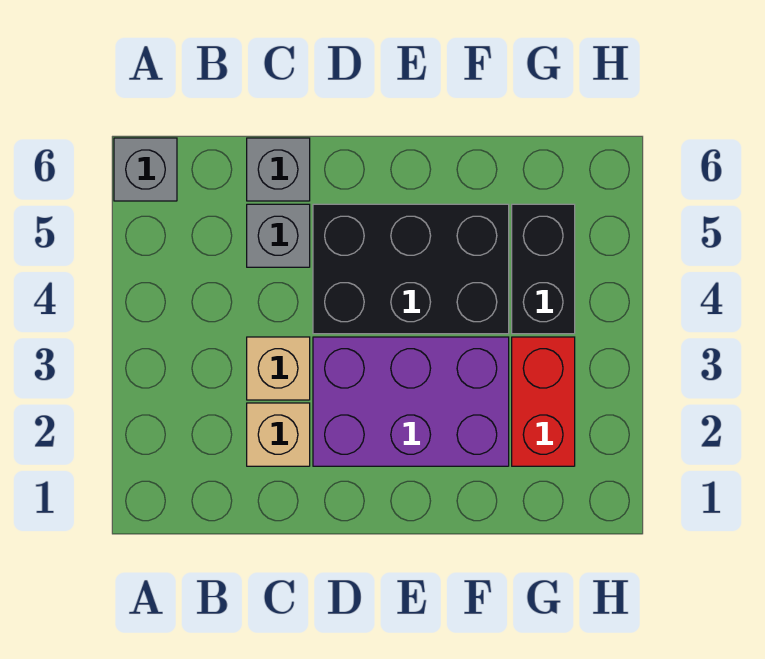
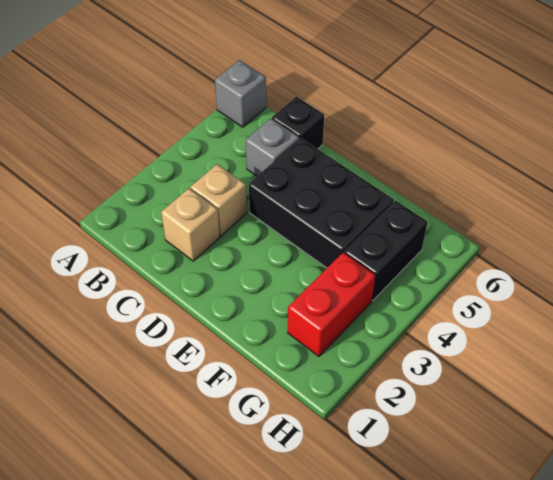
grey brick C6 level 1 -> black brick C6 level 1
purple brick D2:F3 level 1 -> none

